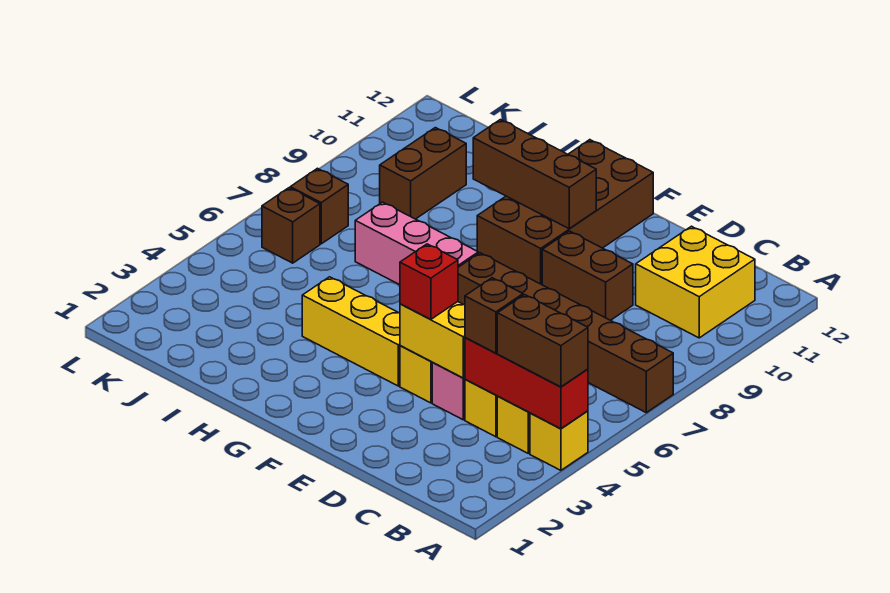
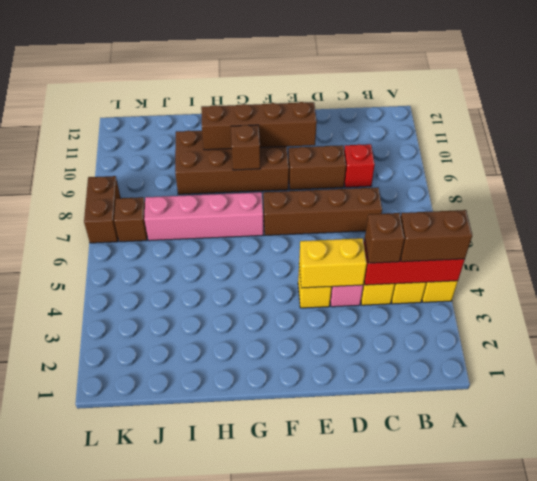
brown brick A7:F7 level 1 -> brown brick C7:F7 level 1
yellow brick B10:C11 level 1 -> none
red brick E4 level 3 -> red brick C9 level 1
yellow brick F4:H4 level 1 -> none
brown brick F9:G12 level 1 -> brown brick F9:I10 level 1
brown brick F10:H10 level 2 -> brown brick E10:H10 level 2
pink brick G7:I7 level 1 -> pink brick G7:J7 level 1
brown brick J9:J10 level 1 -> brown brick L7:L8 level 1
brown brick K6 level 1 -> brown brick G9 level 2

